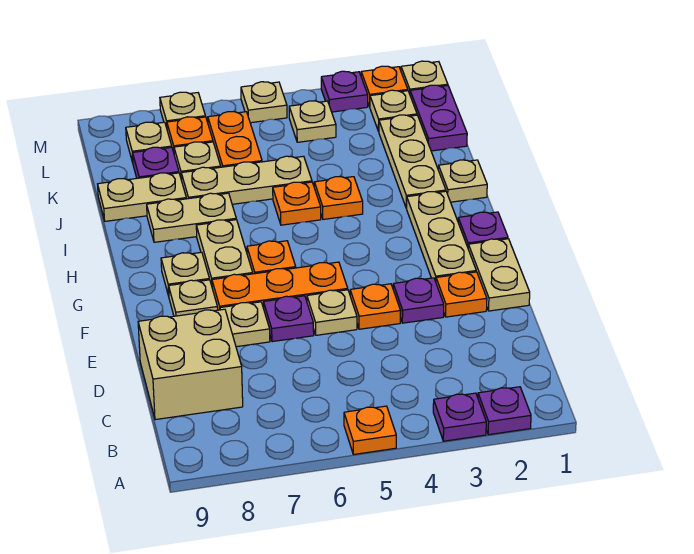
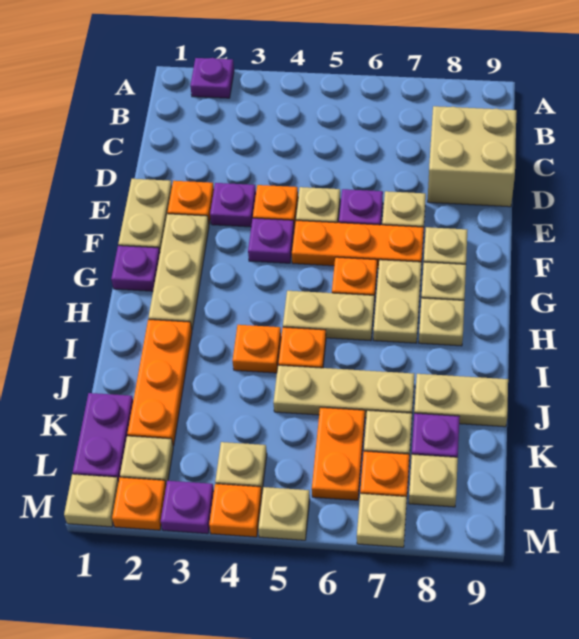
purple plate A3 level 1 -> purple plate F4 level 1
orange plate A5 level 1 -> orange plate M4 level 1
tan plate I1 level 1 -> tan plate H8 level 1
tan plate I2:K2 level 1 -> orange plate I2:K2 level 1
tan plate I7:I8 level 1 -> tan plate H5:H6 level 1

